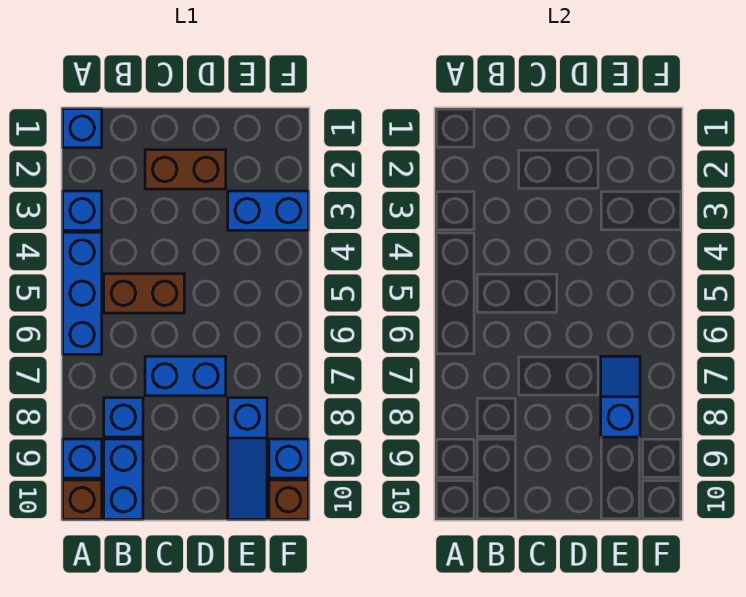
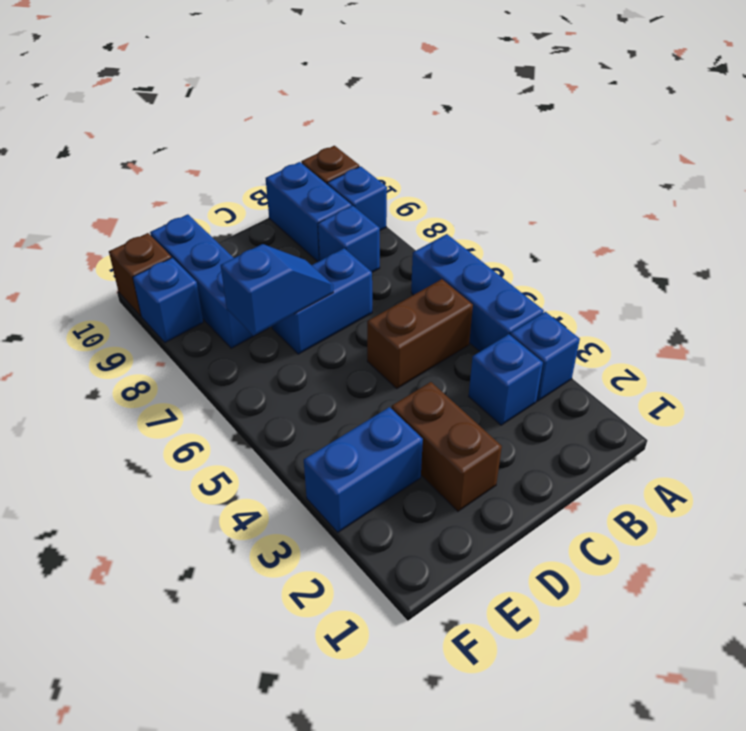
blue brick A1 level 1 -> blue brick B3 level 1
brown brick C2:D2 level 1 -> brown brick D2:D3 level 1
blue slope E7:E8 level 2 top 8 -> blue slope D7:E7 level 2 top E
blue slope E8:E10 level 1 top 8 -> blue brick E8:E10 level 1

